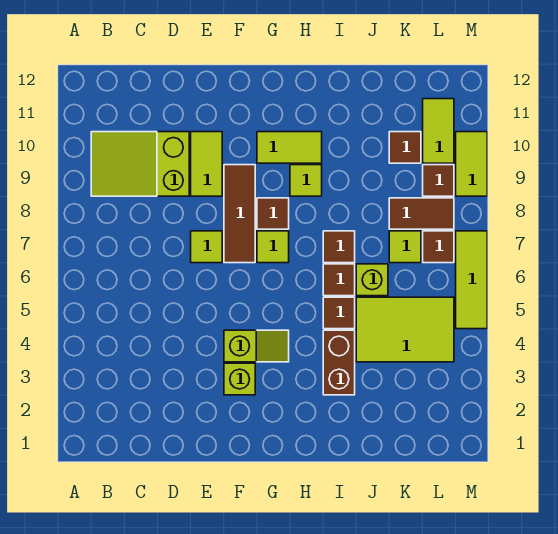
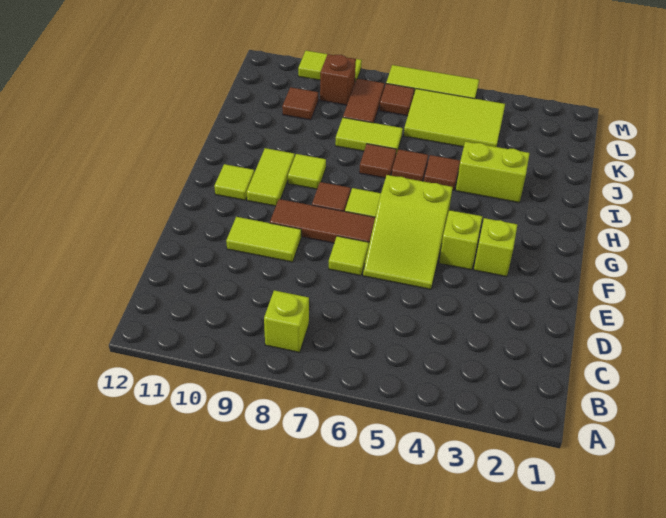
lime slope B9:D10 level 1 top D -> lime slope E5:G6 level 1 top G
brown brick I3:I4 level 1 -> lime brick I3:I4 level 1
lime tile J4:L5 level 1 -> lime tile K4:L6 level 1
lime brick J6 level 1 -> lime brick B8 level 1
lime tile K7 level 1 -> lime tile G11 level 1
brown tile L9 level 1 -> brown brick L9 level 1
lime tile L10:L11 level 1 -> lime tile J7:J8 level 1

